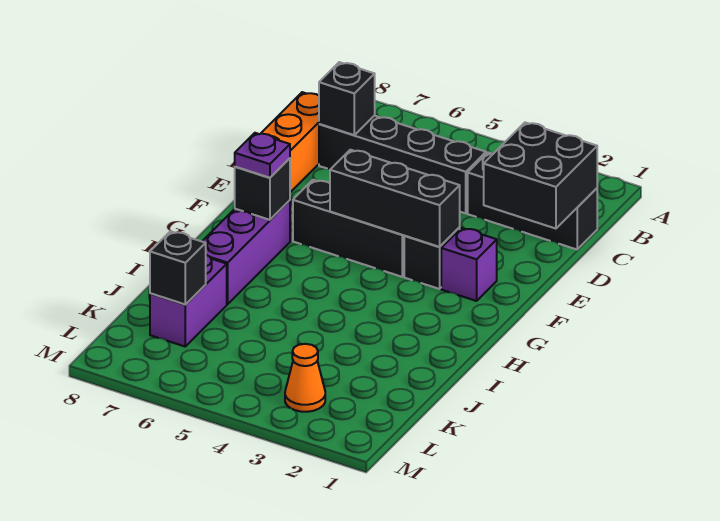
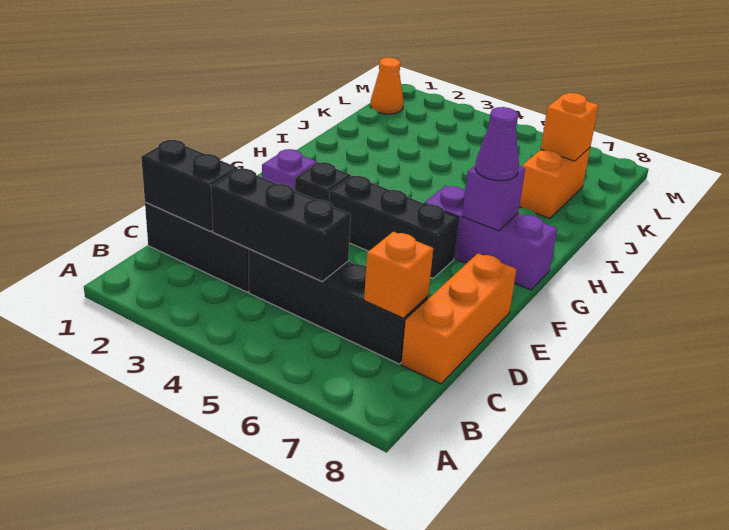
black brick C1:D2 level 2 -> black brick C1:C2 level 2
black brick C7 level 2 -> orange brick C7 level 2
black brick F3:F5 level 2 -> black brick C3:C5 level 2
purple brick G7:I7 level 1 -> purple brick G6:G8 level 1
black brick G7 level 2 -> purple brick G7 level 2
purple plate G7 level 3 -> purple cone G7 level 3
purple brick J7:K7 level 1 -> orange brick J7:K7 level 1
black brick K7 level 2 -> orange brick K7 level 2
orange cone L3 level 1 -> orange cone L1 level 1

